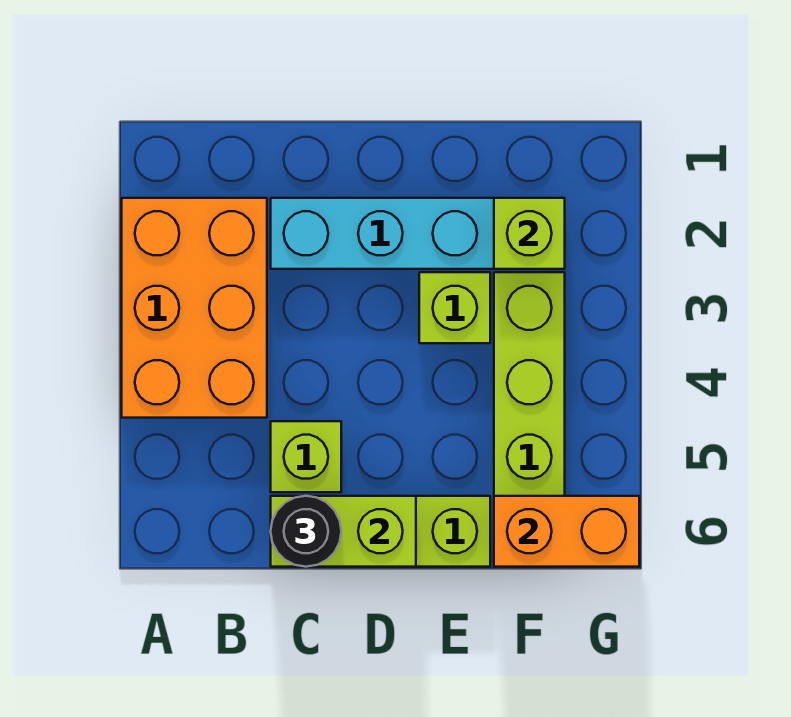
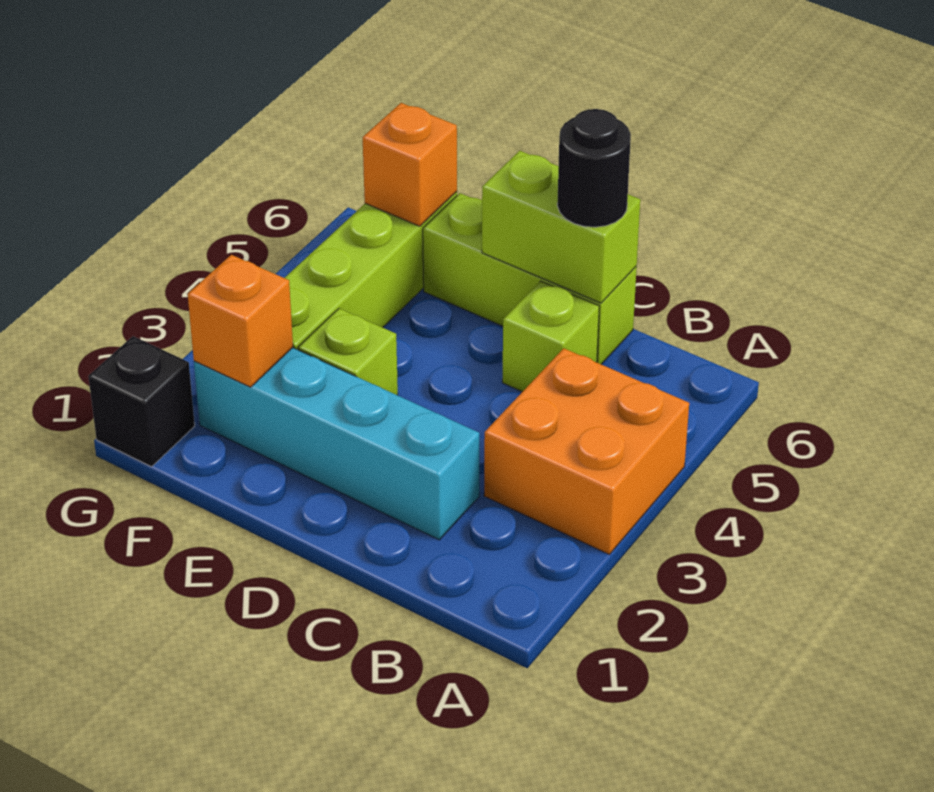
orange brick A2:B4 level 1 -> orange brick A3:B4 level 1
lime brick F2 level 2 -> orange brick F2 level 2
orange brick F6:G6 level 2 -> orange brick F6 level 2
none -> black brick G1 level 1

